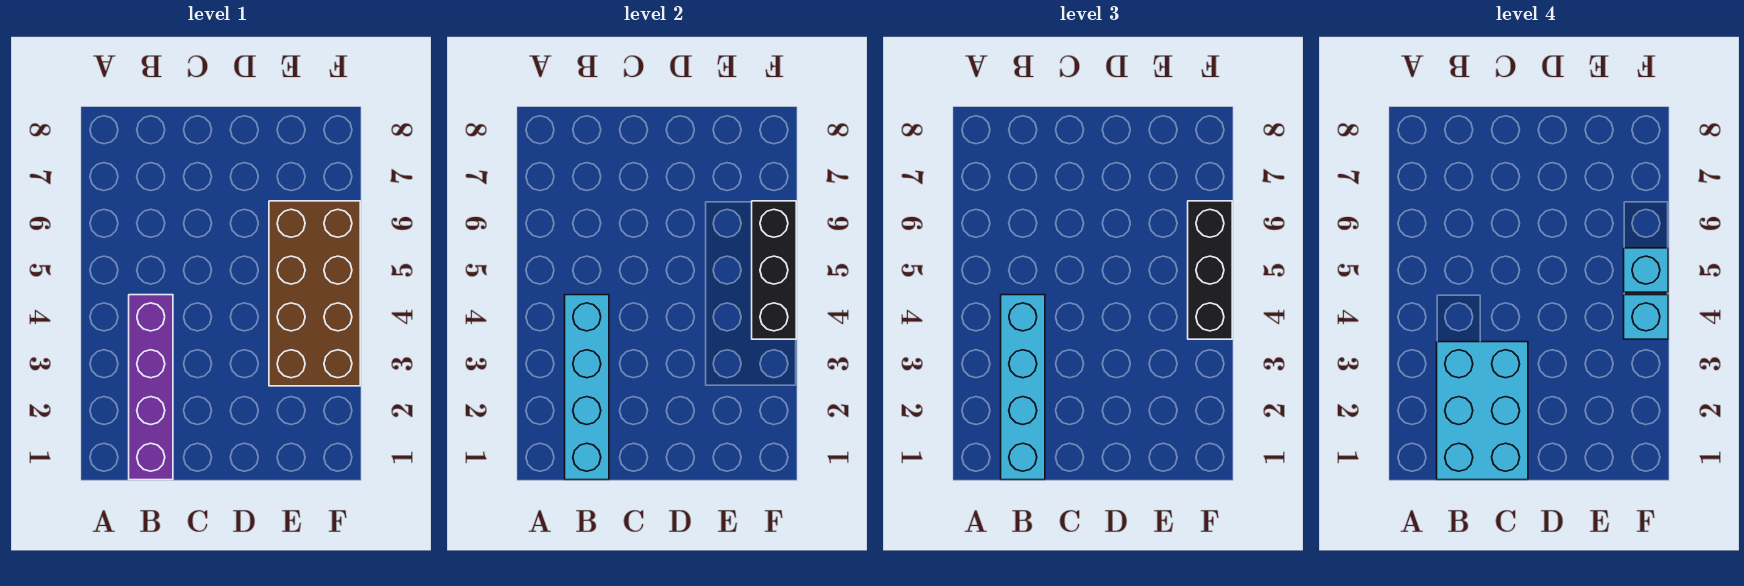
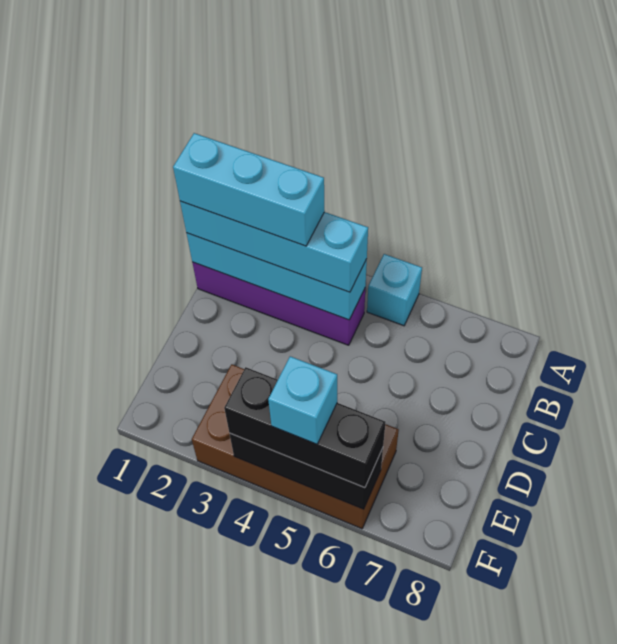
cyan brick B1:C3 level 4 -> cyan brick B1:B3 level 4
cyan brick F4 level 4 -> cyan brick A5 level 1

